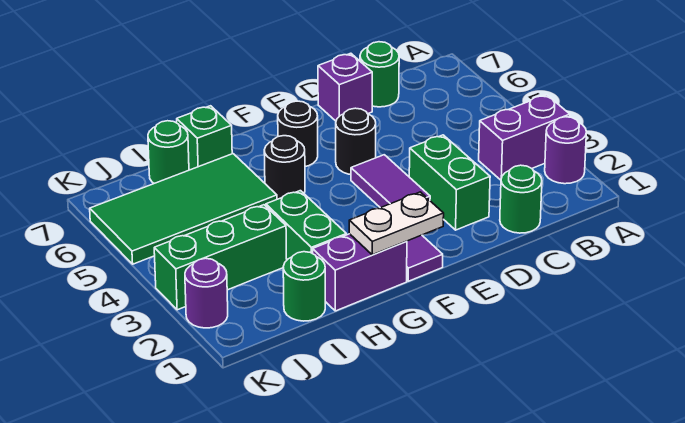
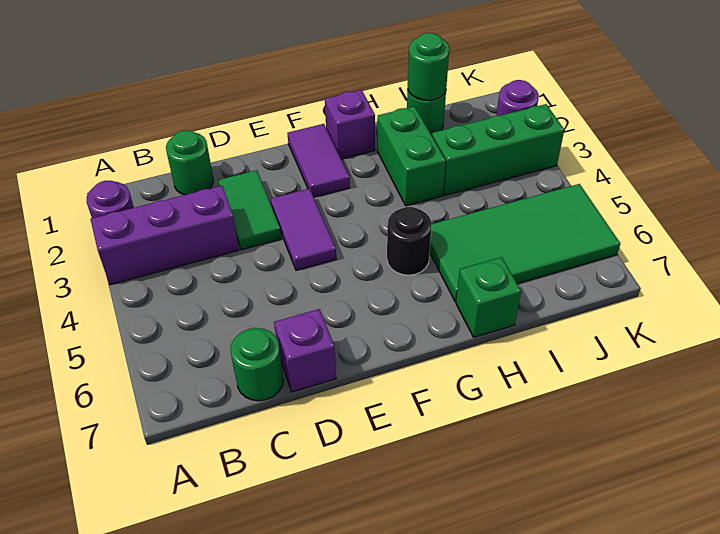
purple brick A3:B3 level 1 -> purple brick A3:C3 level 1
green brick D2:D3 level 1 -> green tile D2:D3 level 1
black round brick E5 level 1 -> none
white plate F1:G1 level 2 -> none
black round brick F6 level 1 -> none
purple brick G1:H1 level 1 -> purple brick G1 level 1
green round brick I7 level 1 -> green round brick I1 level 2

